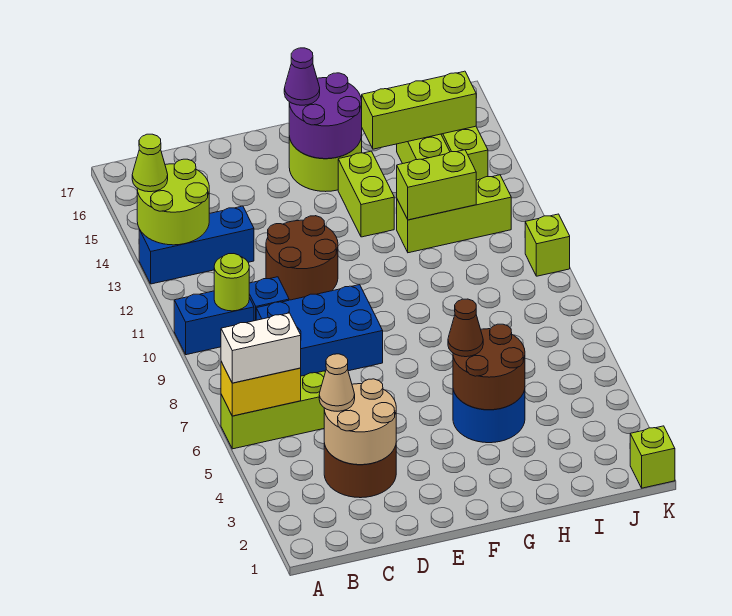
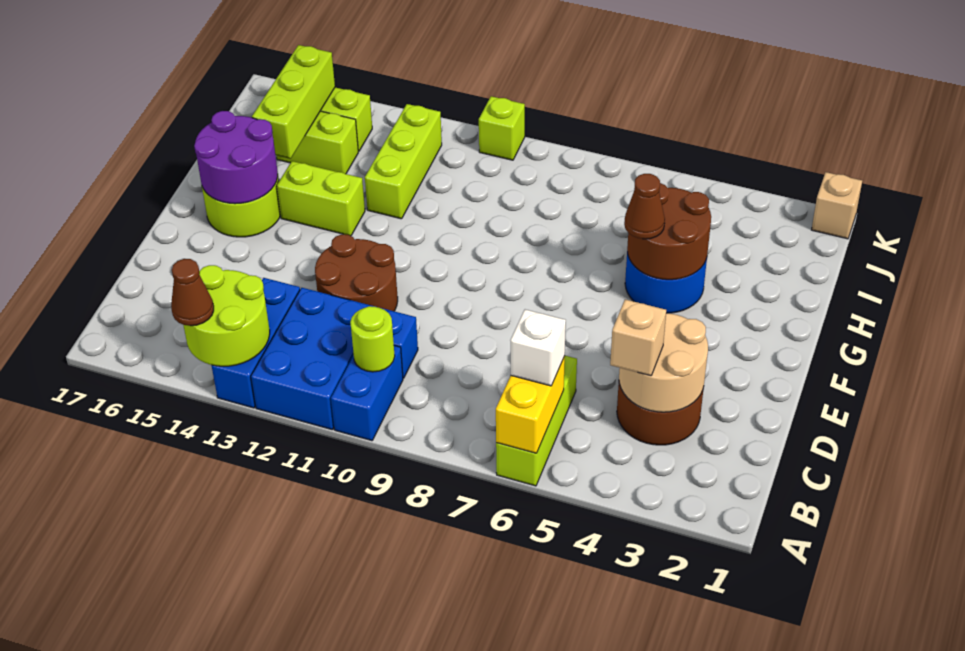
white brick A6:B6 level 3 -> white brick B6 level 3
lime cone A14 level 3 -> brown cone A14 level 3
tan cone C4 level 3 -> tan brick C4 level 3
blue brick C8:E9 level 1 -> blue brick A11:C12 level 1
purple cone F16 level 3 -> none
lime brick H12:I12 level 2 -> none
lime brick K1 level 1 -> tan brick K1 level 1

